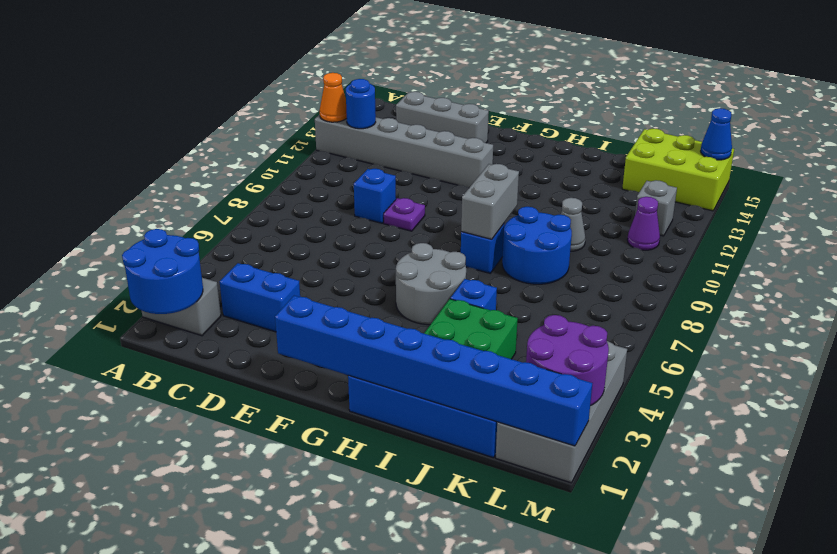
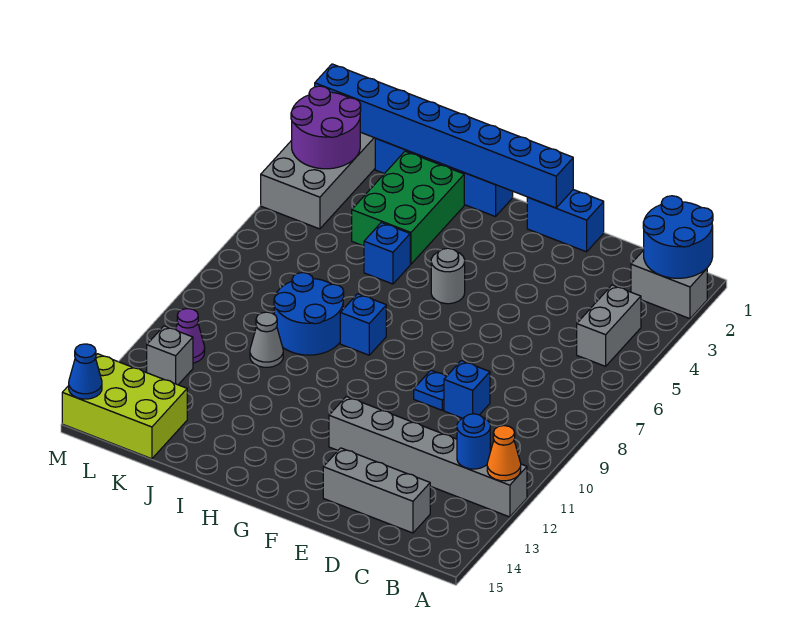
blue brick C3:D3 level 1 -> blue brick E1:F1 level 1
purple plate E9 level 1 -> blue plate E9 level 1
grey round brick G5:H6 level 1 -> grey round brick G5 level 1
grey brick H8:H9 level 2 -> grey brick B4:B5 level 1

